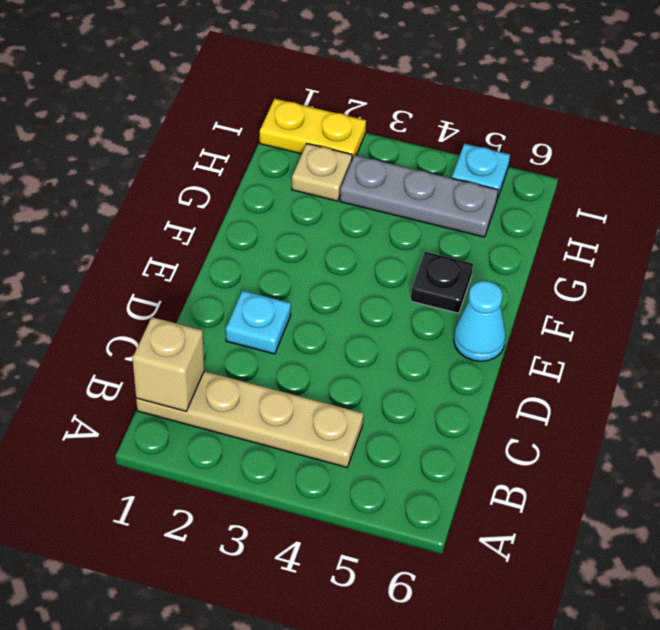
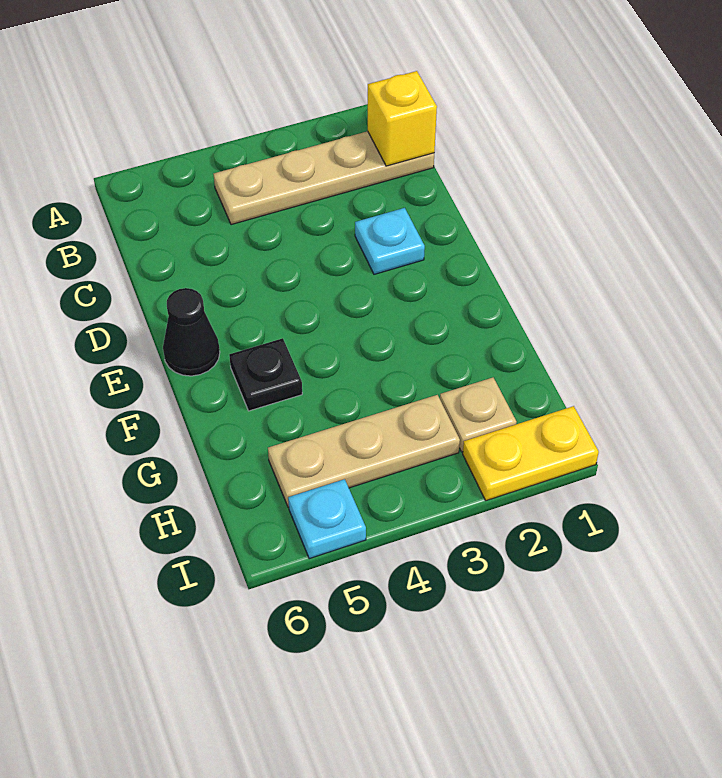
tan brick B1 level 2 -> yellow brick B1 level 2
cyan cone E6 level 1 -> black cone E6 level 1
grey plate H3:H5 level 1 -> tan plate H3:H5 level 1

